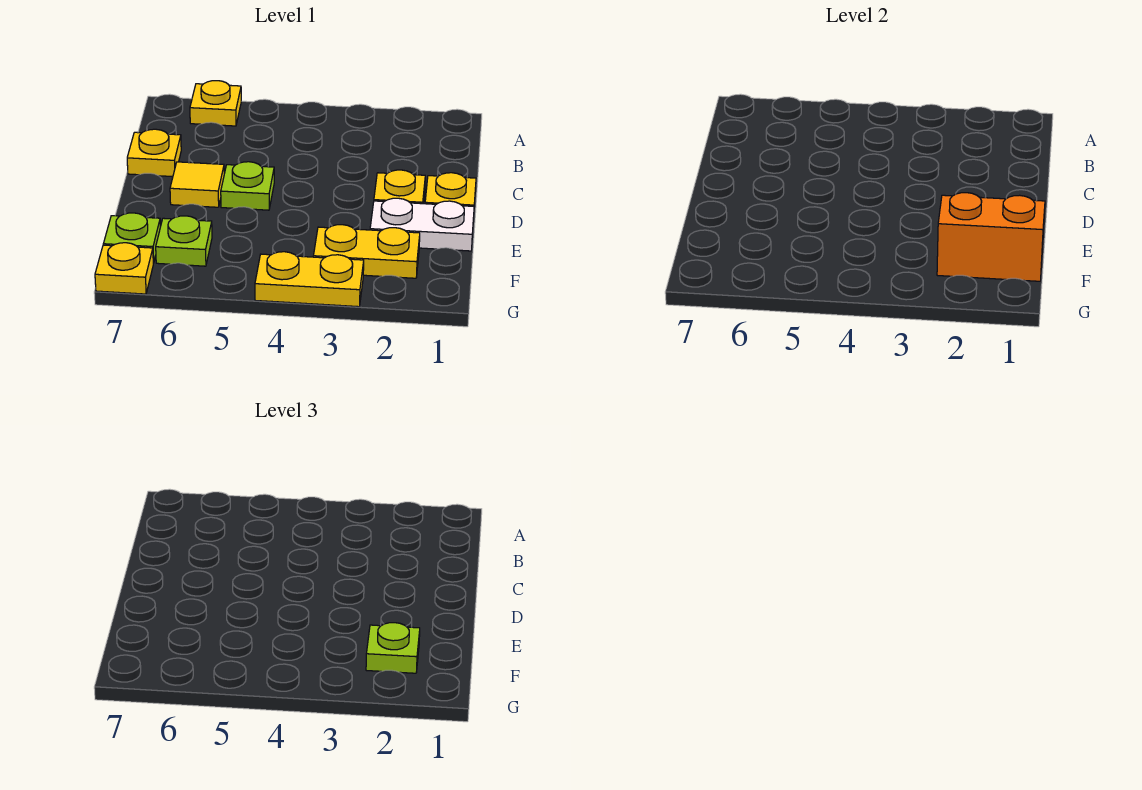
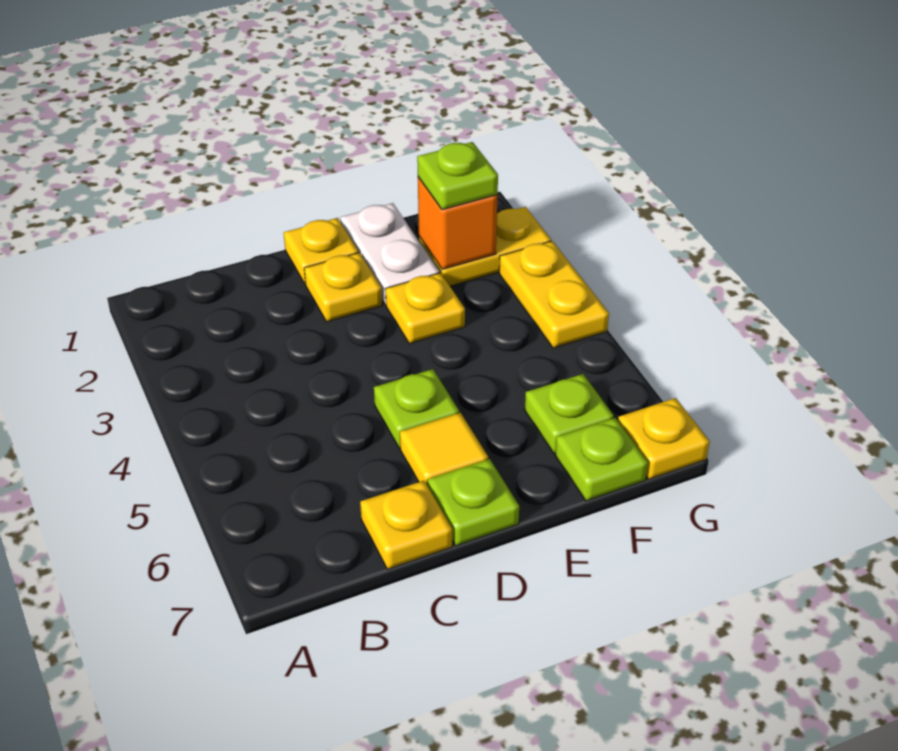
yellow plate A6 level 1 -> yellow plate E3 level 1
none -> lime plate D7 level 1
orange brick F1:F2 level 2 -> orange brick F2 level 2
yellow plate F2:F3 level 1 -> yellow plate F2:G2 level 1

